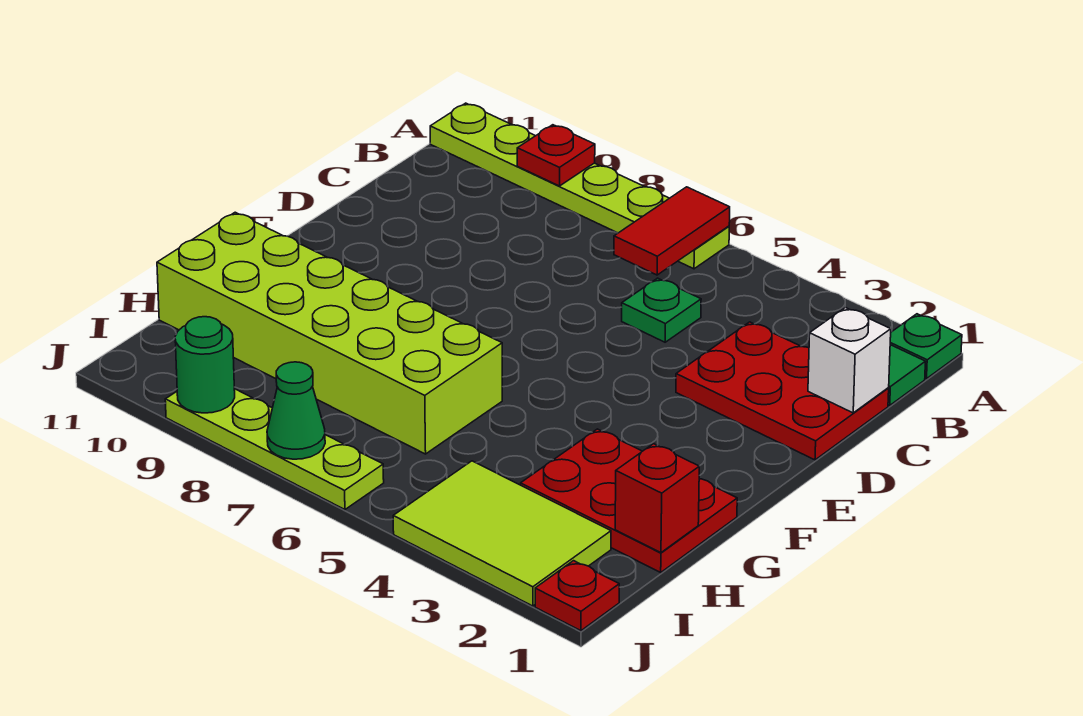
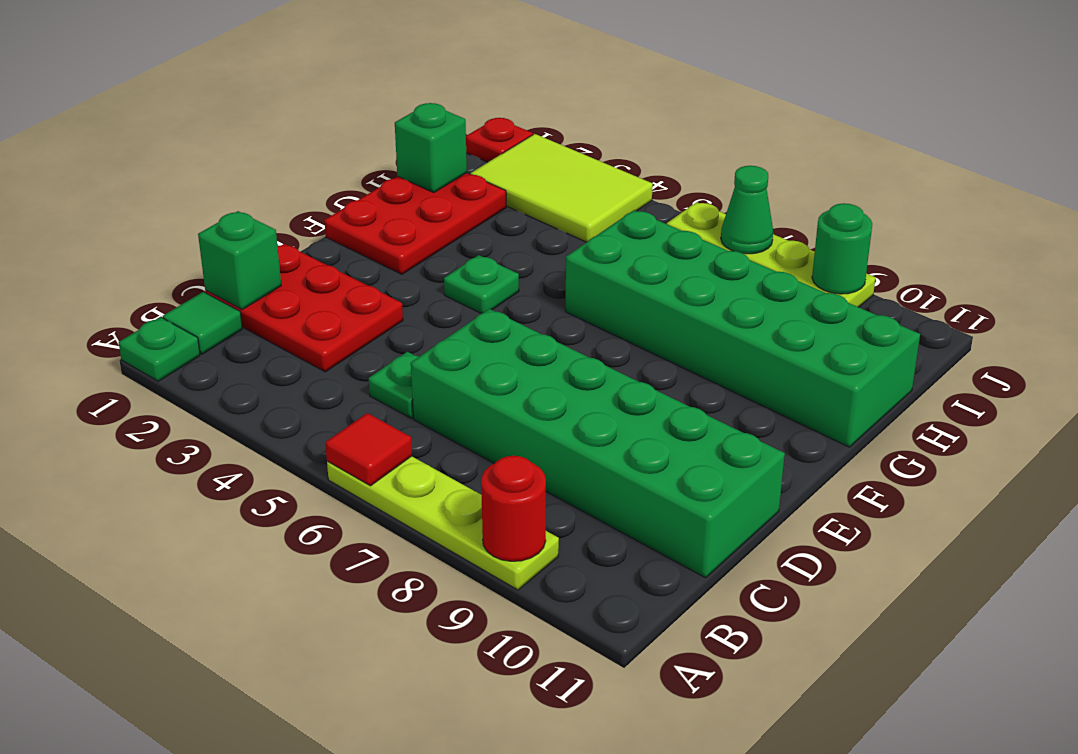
lime plate A6:A11 level 1 -> lime plate A6:A9 level 1
red tile A6:B6 level 2 -> red tile A6 level 2
red plate A9 level 2 -> red round brick A9 level 2
white brick C1 level 2 -> green brick C1 level 2
none -> green brick C6:D11 level 1
none -> green plate F4 level 1
red plate G1:H3 level 1 -> red plate F1:H2 level 1
lime brick G6:H11 level 1 -> green brick G6:H11 level 1
red brick H1 level 2 -> green brick H1 level 2

